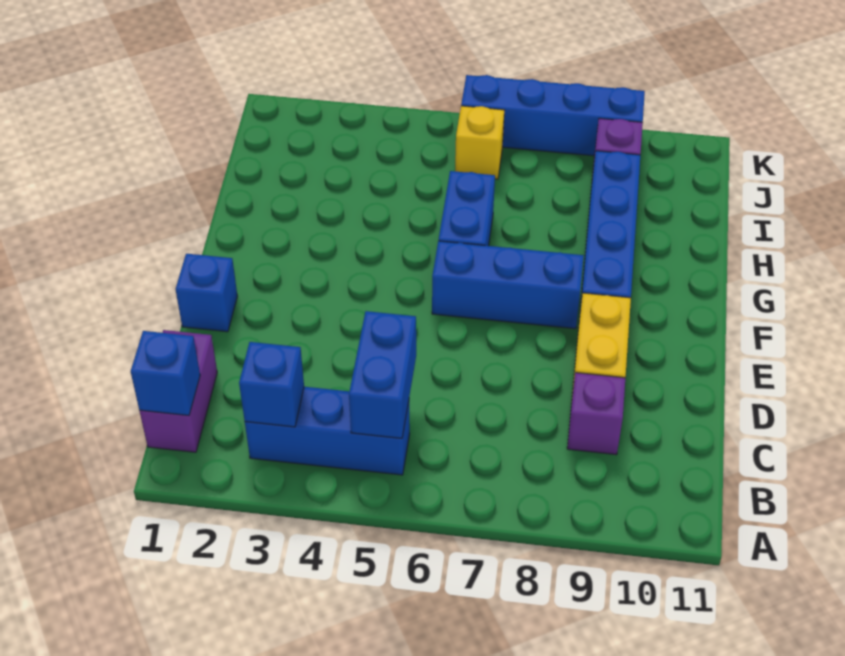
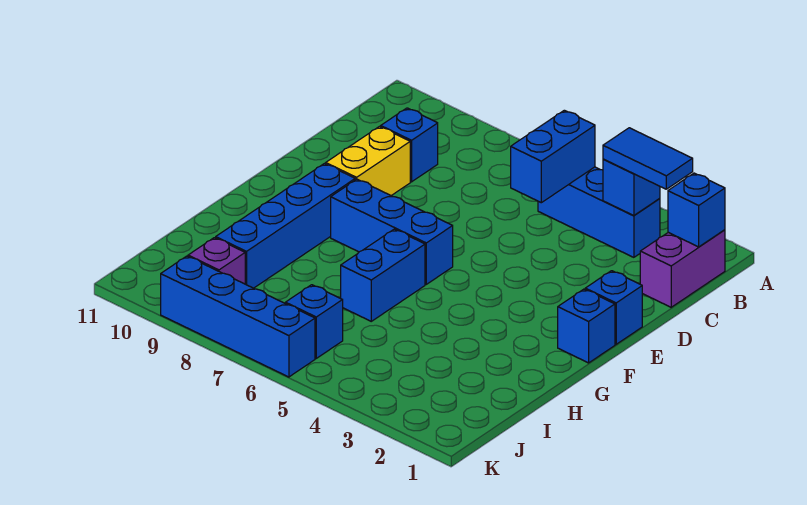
none -> blue tile B2:B3 level 3
purple brick C9 level 1 -> blue brick C9 level 1
none -> blue brick F1 level 1
yellow brick J6 level 1 -> blue brick J6 level 1

